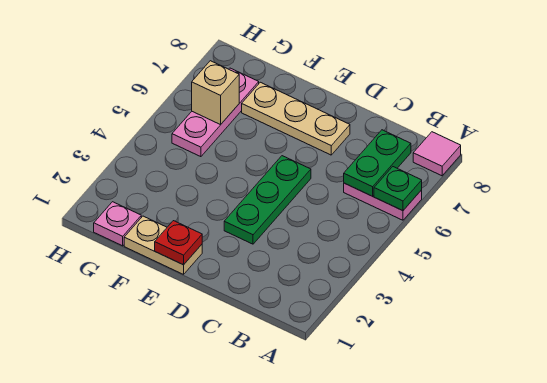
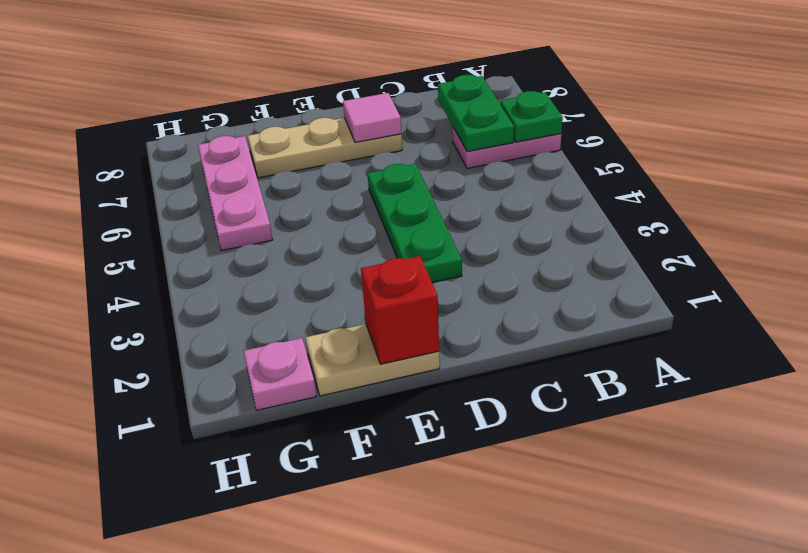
pink tile A8 level 1 -> pink tile D7 level 2
red plate E1 level 2 -> red brick E1 level 2
tan brick G6 level 2 -> none

